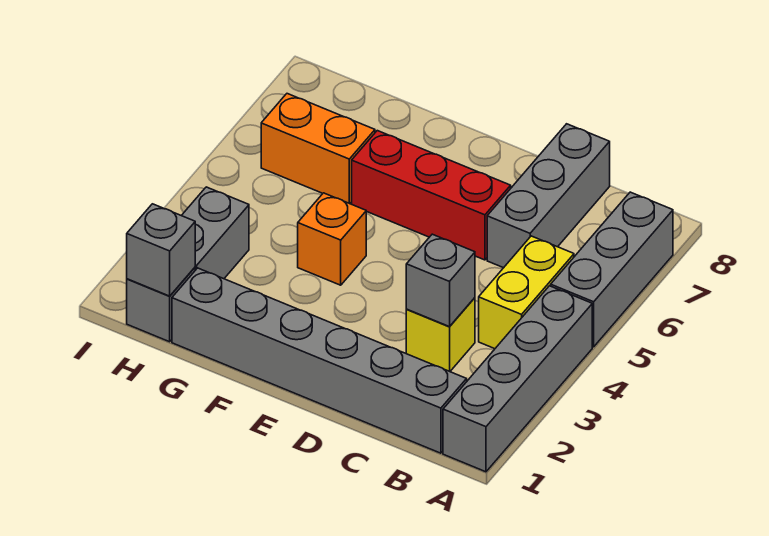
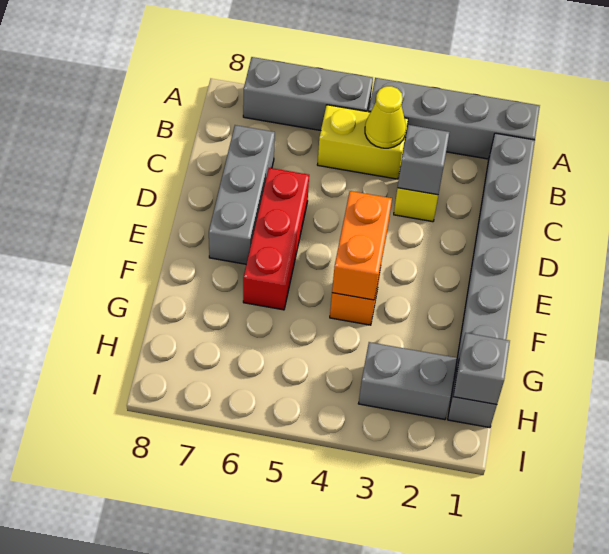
none -> yellow cone B4 level 2
grey brick C6:C8 level 1 -> grey brick C7:E7 level 1
orange brick G6:H6 level 1 -> orange brick E4:F4 level 2

